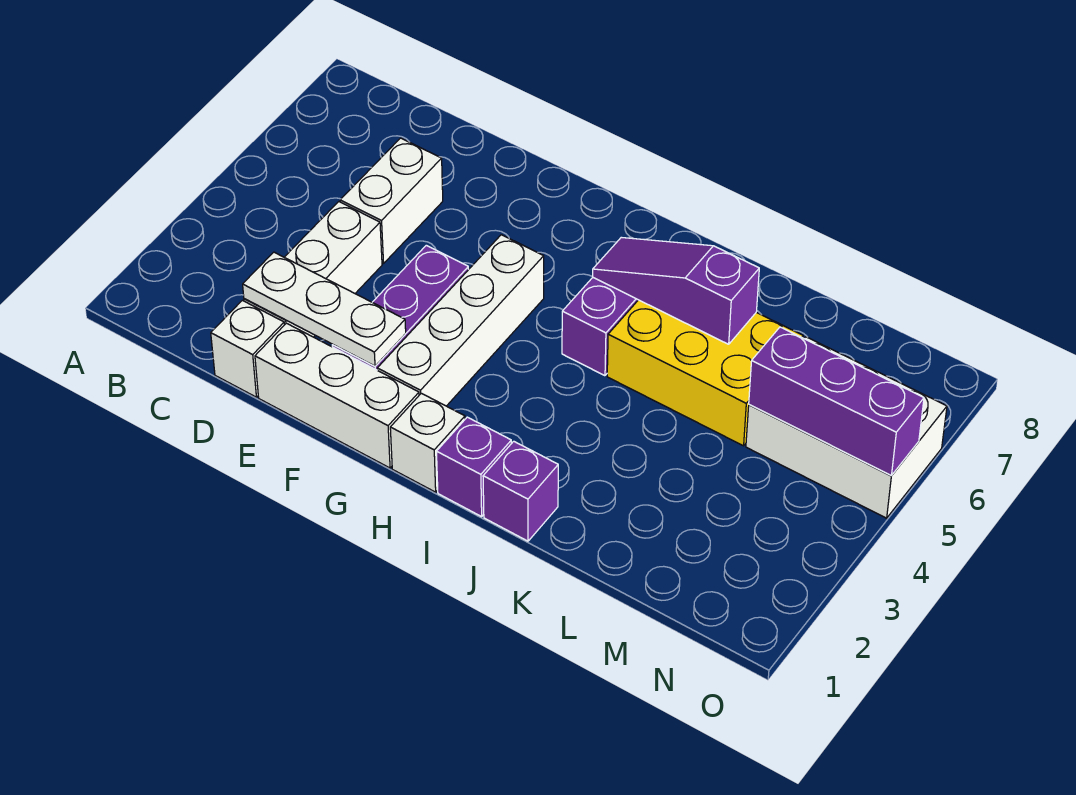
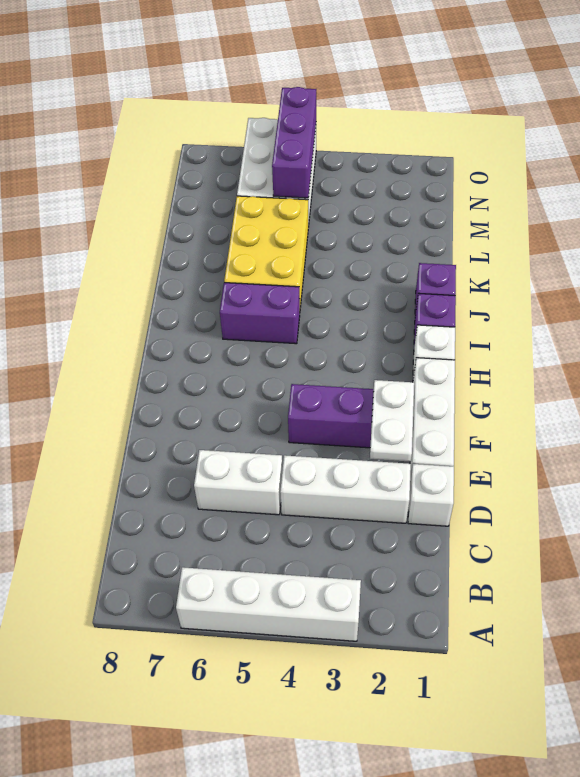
white plate D2:F2 level 2 -> white plate E2:F2 level 2
white brick G2:G5 level 1 -> white brick A3:A6 level 1
purple slope I6:K6 level 2 top K -> none

